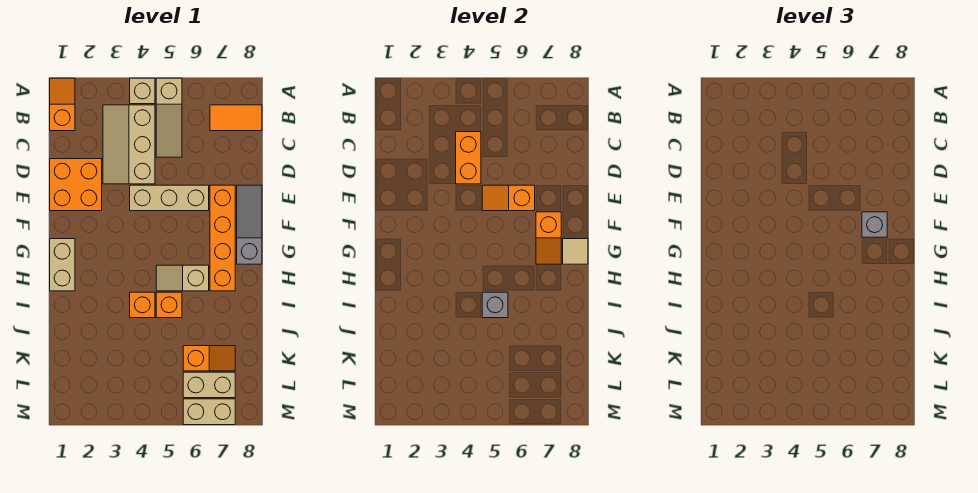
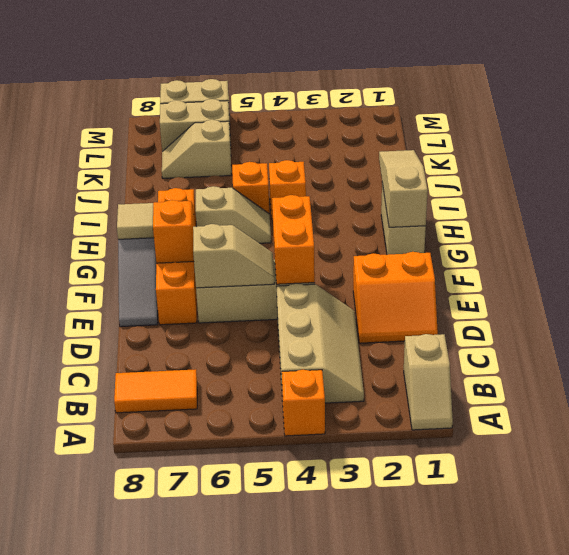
orange slope A1:B1 level 1 top B -> tan slope A1:B1 level 1 top B
tan brick A4 level 1 -> orange brick A4 level 1
tan slope A5:C5 level 1 top A -> tan slope G1:I1 level 2 top G
orange brick C4:D4 level 2 -> orange brick E4:F4 level 2
orange brick D1:E2 level 1 -> orange slope D1:E2 level 1 top E
orange slope E5:E6 level 2 top 6 -> tan slope E5:E6 level 2 top 6
grey brick F7 level 3 -> none
grey brick I5 level 2 -> none
orange slope K6:K7 level 1 top 6 -> tan slope K6:K7 level 1 top 6

